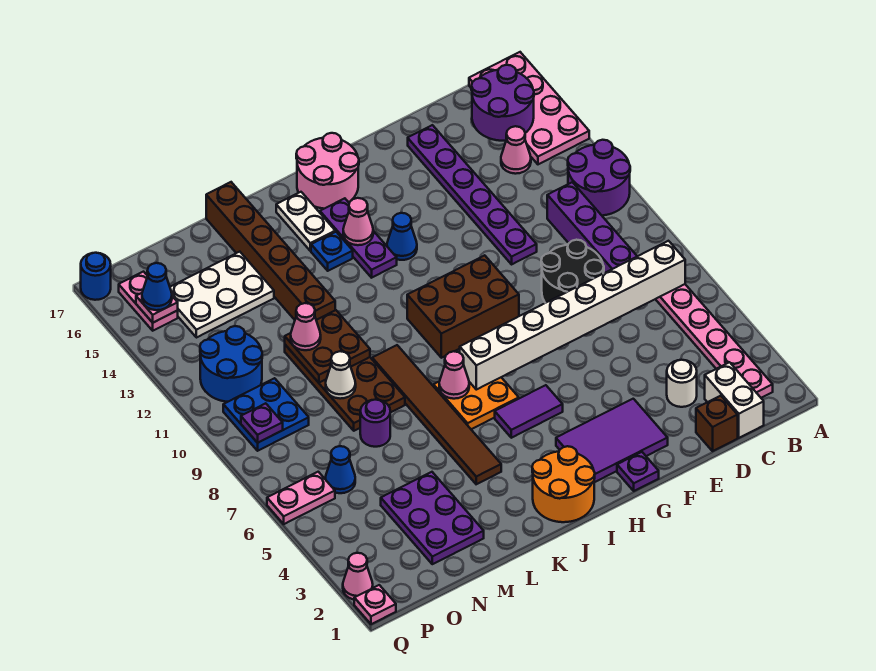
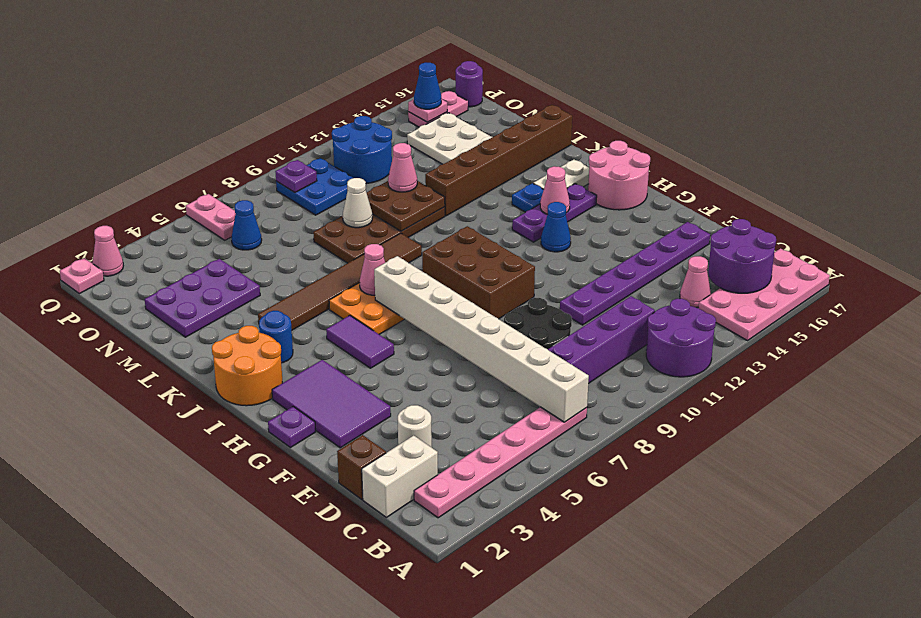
purple round brick M7 level 1 -> purple round brick P17 level 1
blue round brick Q17 level 1 -> blue round brick J3 level 1

